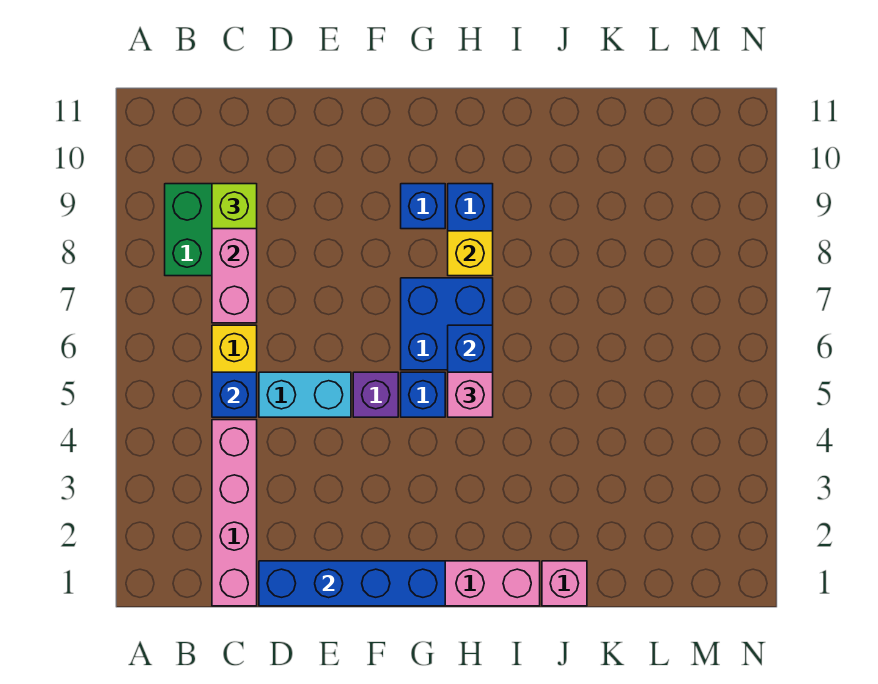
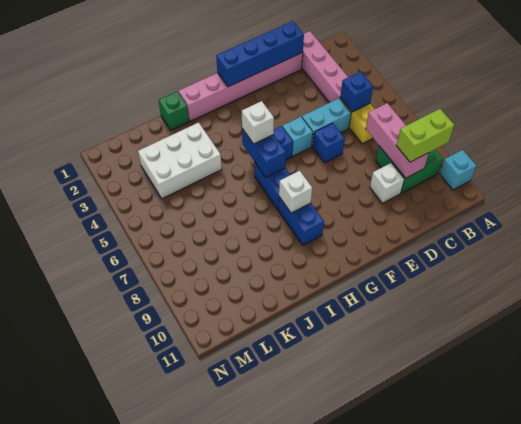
none -> cyan brick A10 level 1
lime brick C9 level 3 -> lime brick B9:C9 level 3
none -> white brick D9 level 1
purple brick F5 level 1 -> cyan brick F5 level 1
blue brick G6:H7 level 1 -> blue brick H6:H7 level 1
blue brick G9 level 1 -> blue brick E6 level 1
pink brick H5 level 3 -> white brick H5 level 3
yellow brick H8 level 2 -> white brick H8 level 2
pink brick J1 level 1 -> green brick J1 level 1
none -> white brick J3:L4 level 1

